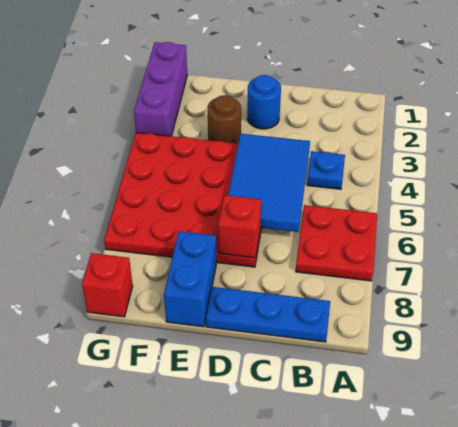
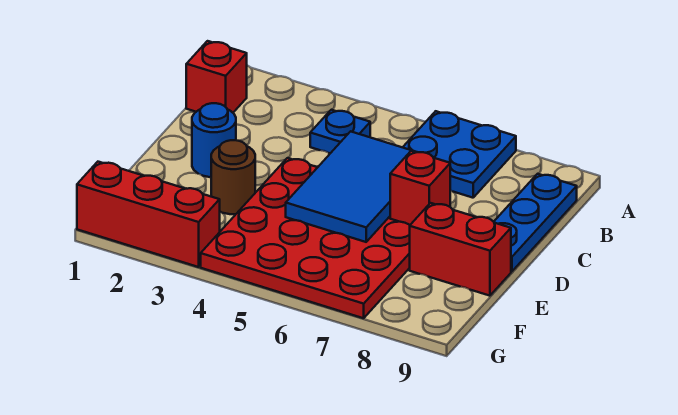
red plate A6:B7 level 1 -> blue plate A6:B7 level 1
blue tile C4:D6 level 2 -> blue tile C5:E6 level 2
blue brick E8:E9 level 1 -> red brick E8:E9 level 1
purple brick G1:G3 level 1 -> red brick G1:G3 level 1
red brick G9 level 1 -> red brick B1 level 1

